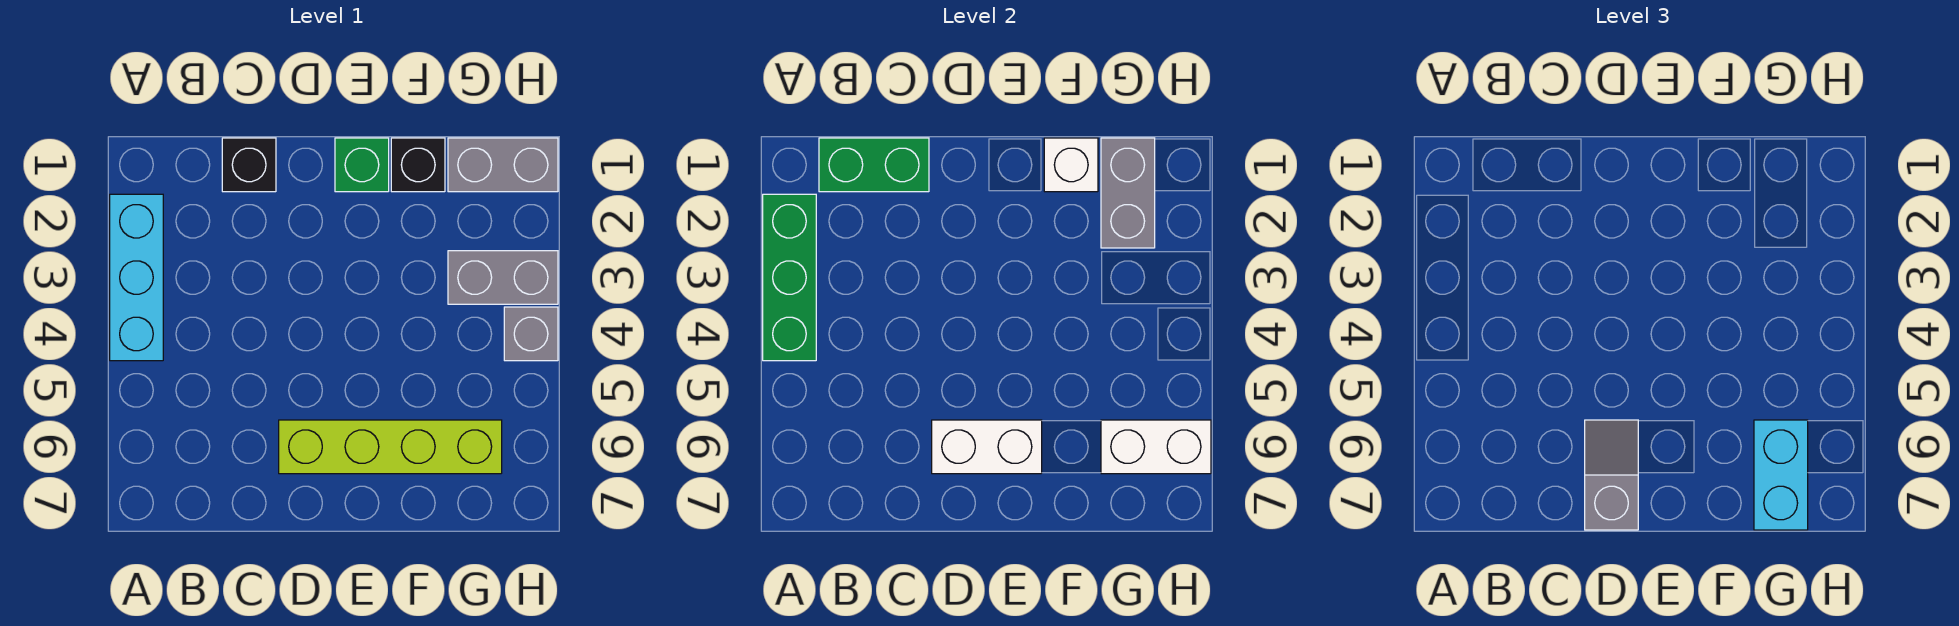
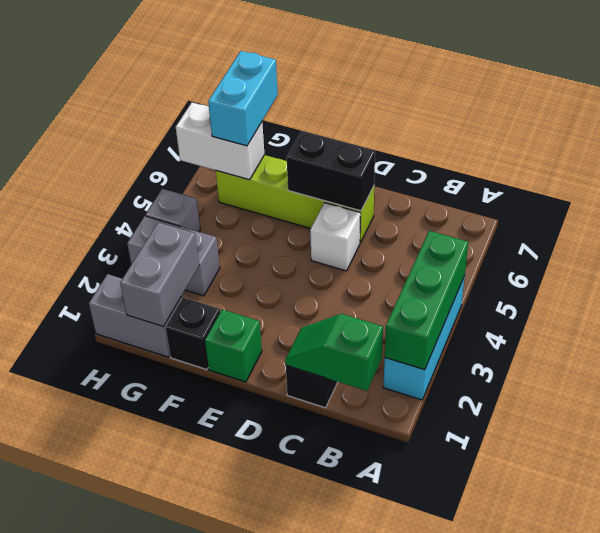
green brick B1:C1 level 2 -> green slope B1:C1 level 2 top B
white brick D6:E6 level 2 -> black brick D6:E6 level 2
grey slope D6:D7 level 3 top 7 -> none
white brick F1 level 2 -> white brick D5 level 1

